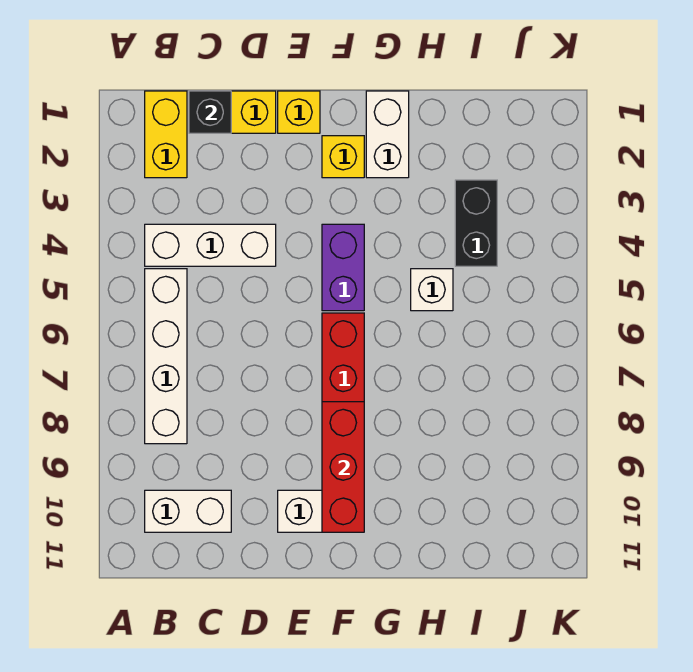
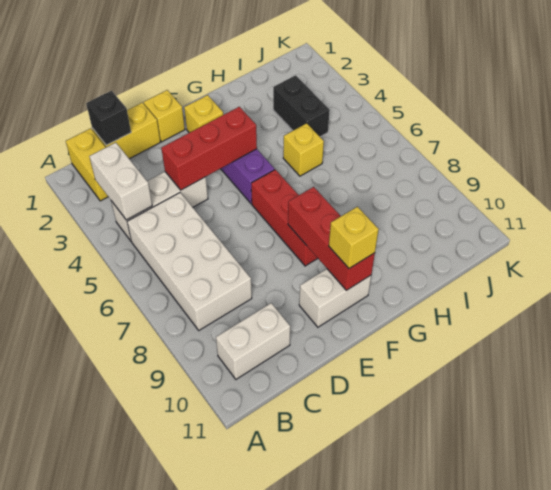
white brick B5:B8 level 1 -> white brick B5:C8 level 1
none -> red brick D4:F4 level 2
none -> yellow brick F10 level 3
white brick G1:G2 level 1 -> white brick B3:B4 level 2
white brick H5 level 1 -> yellow brick H5 level 1

